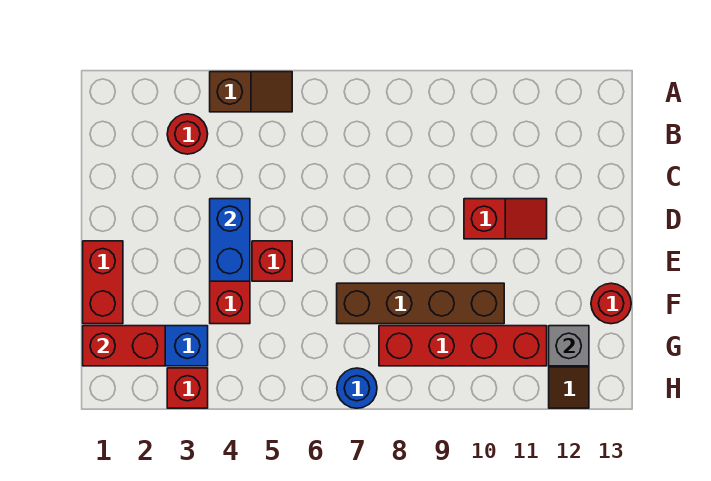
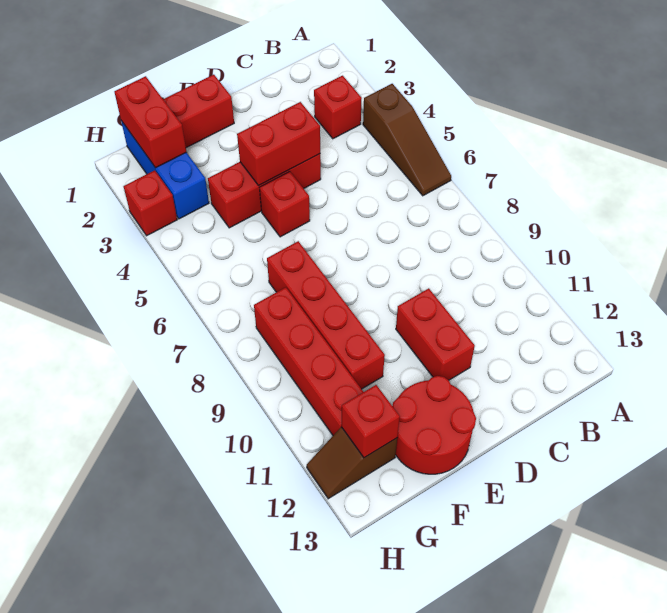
brown slope A4:A5 level 1 top 4 -> brown slope A4:A6 level 1 top 4
red round brick B3 level 1 -> red brick B3 level 1
blue brick D4:E4 level 2 -> red brick D4:E4 level 2
red slope D10:D11 level 1 top 10 -> red brick D10:D11 level 1
brown brick F7:F10 level 1 -> red brick F7:F10 level 1
red round brick F13 level 1 -> red round brick E12:F13 level 1
grey brick G12 level 2 -> red brick G12 level 2
blue round brick H7 level 1 -> none

